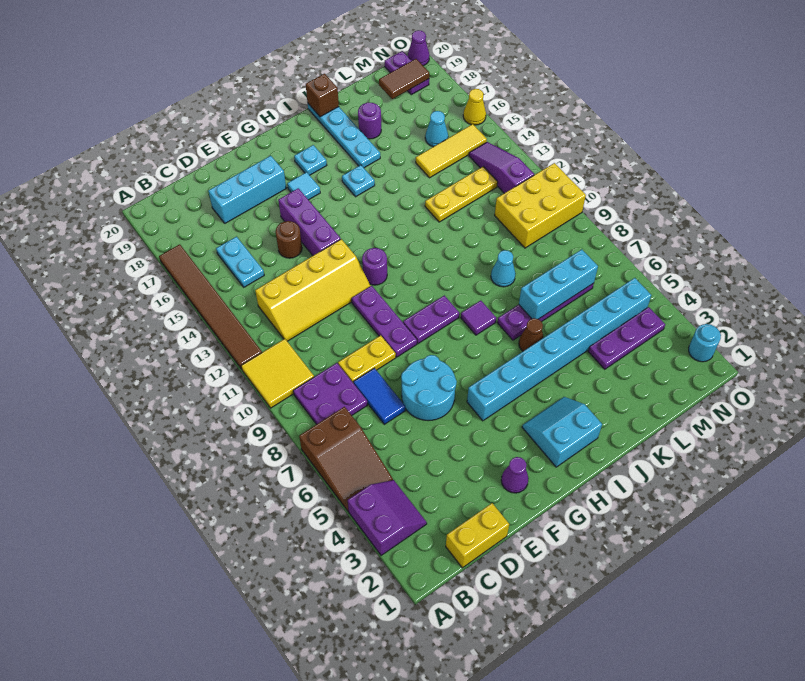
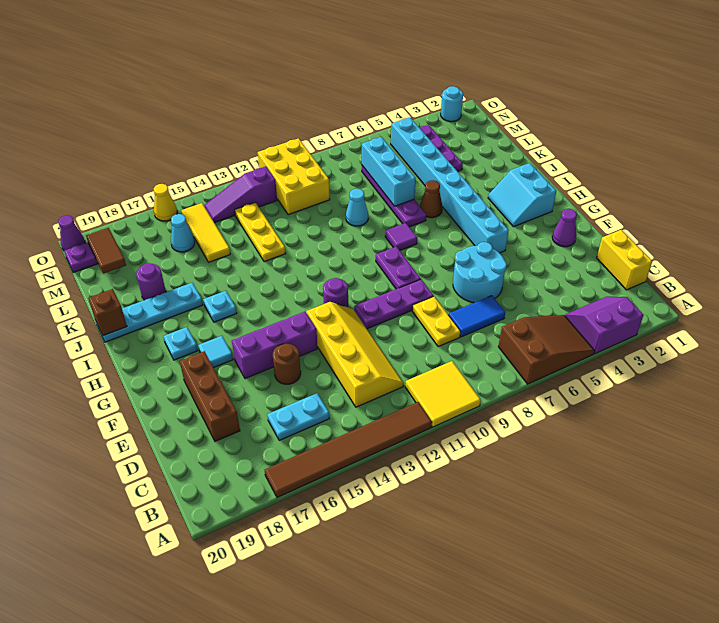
purple plate B8:C9 level 1 -> none
cyan brick D18:F18 level 1 -> brown brick D18:F18 level 1

